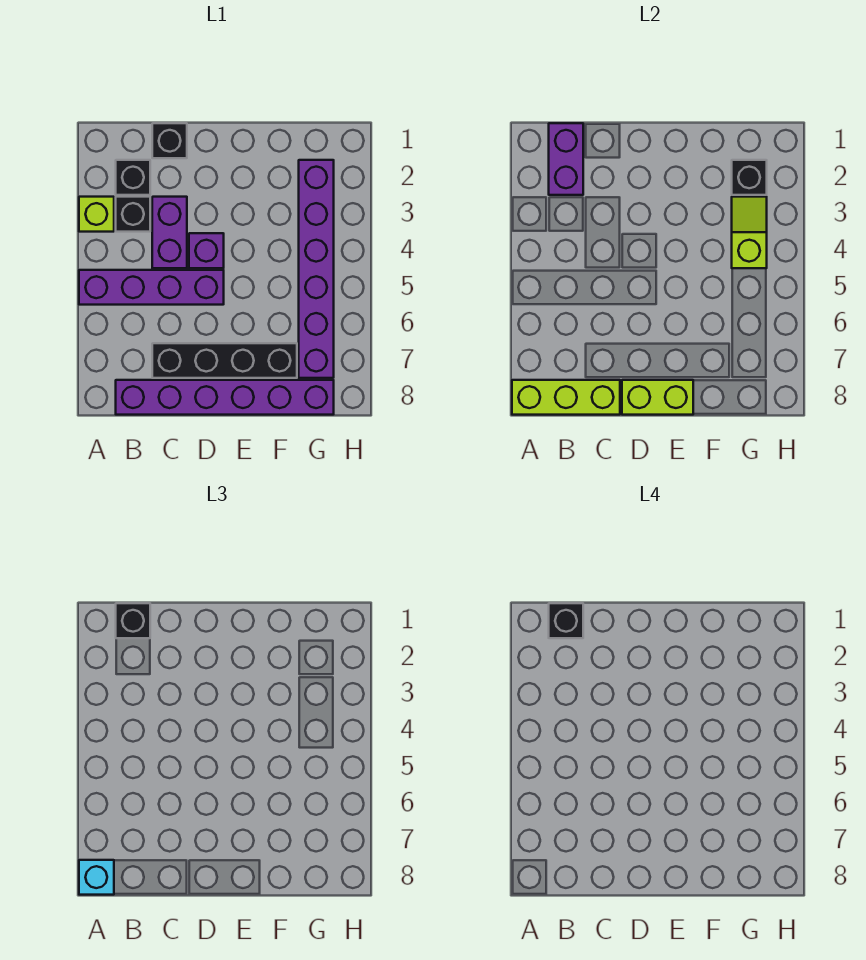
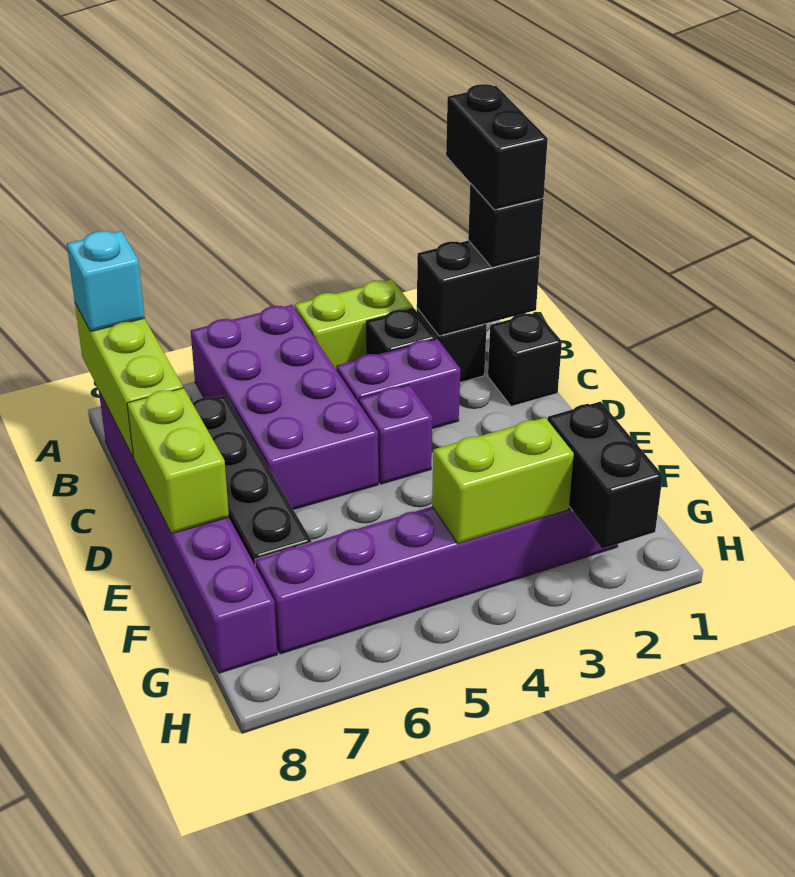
lime brick A3 level 1 -> lime brick A3:A4 level 1
purple brick A5:D5 level 1 -> purple brick A5:D6 level 1
purple brick B1:B2 level 2 -> black brick B1:B2 level 2
black brick B1 level 4 -> black brick A1:B1 level 4
black brick G2 level 2 -> black brick G2:H2 level 2
lime slope G3:G4 level 2 top 4 -> lime brick G3:G4 level 2

